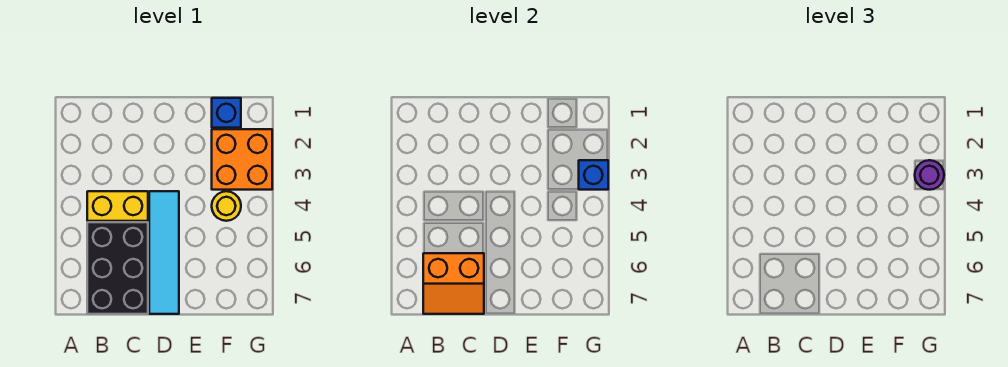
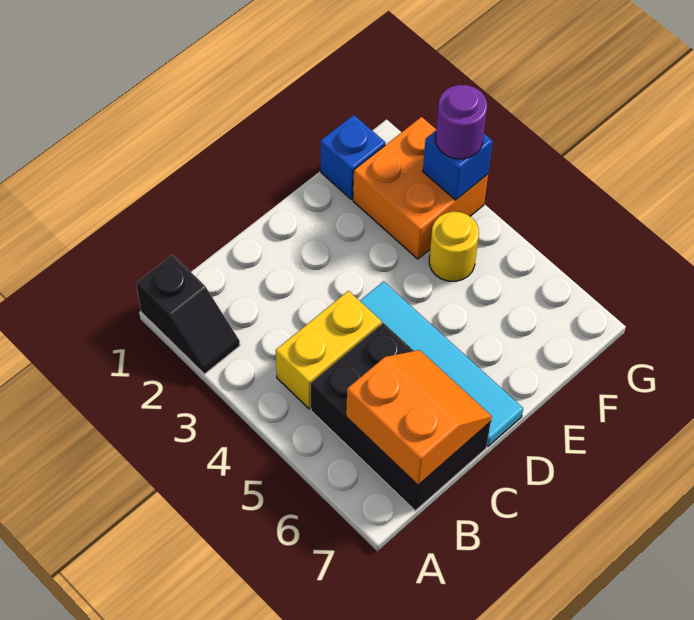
none -> black slope A1:A2 level 1 top 1
orange slope B6:C7 level 2 top 6 -> orange slope B6:C7 level 2 top B

